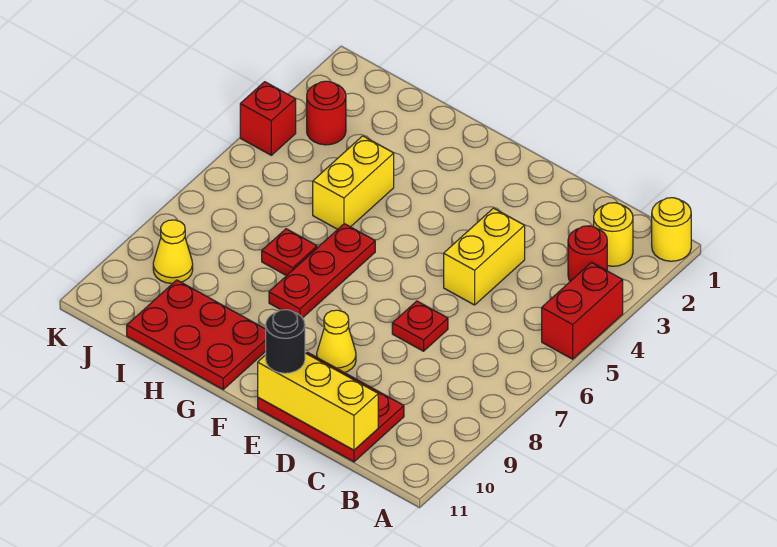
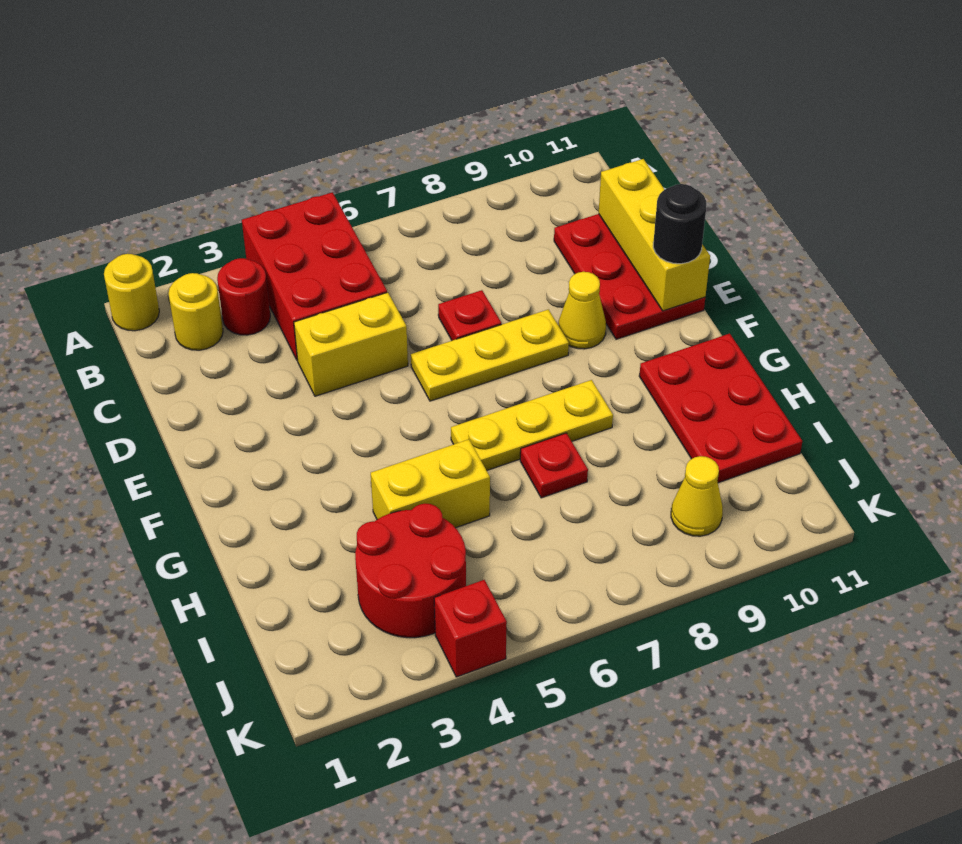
red brick A4:A5 level 1 -> red brick A4:C5 level 1
none -> yellow plate E6:E8 level 1
red plate G6:G8 level 1 -> yellow plate G6:G8 level 1
red round brick J3 level 1 -> red round brick I3:J4 level 1

